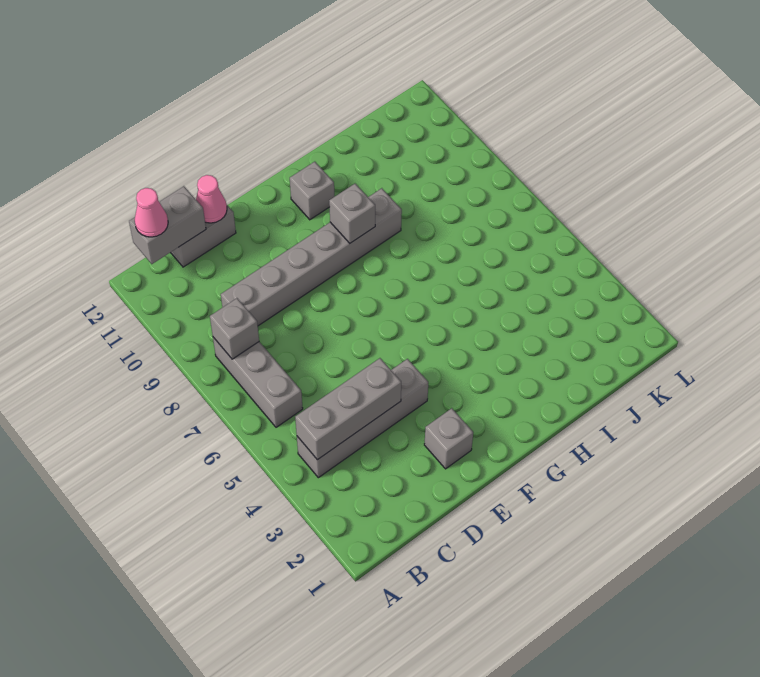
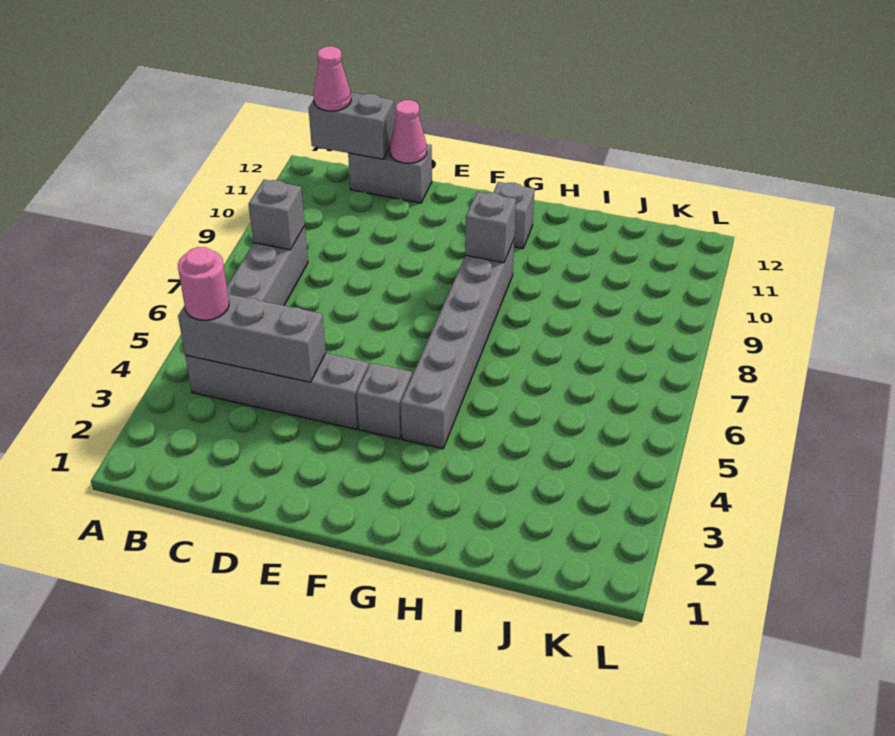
none -> pink round brick B4 level 3
grey brick C9:H9 level 1 -> grey brick G4:G9 level 1
grey brick E2 level 1 -> grey brick F4 level 1

